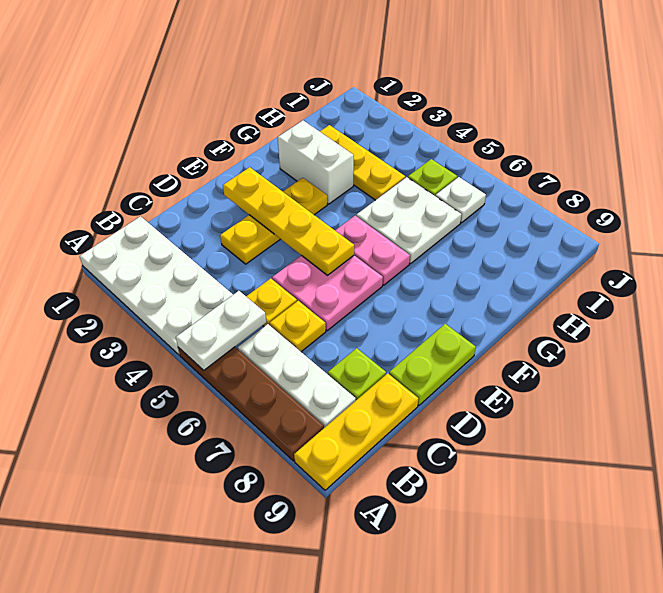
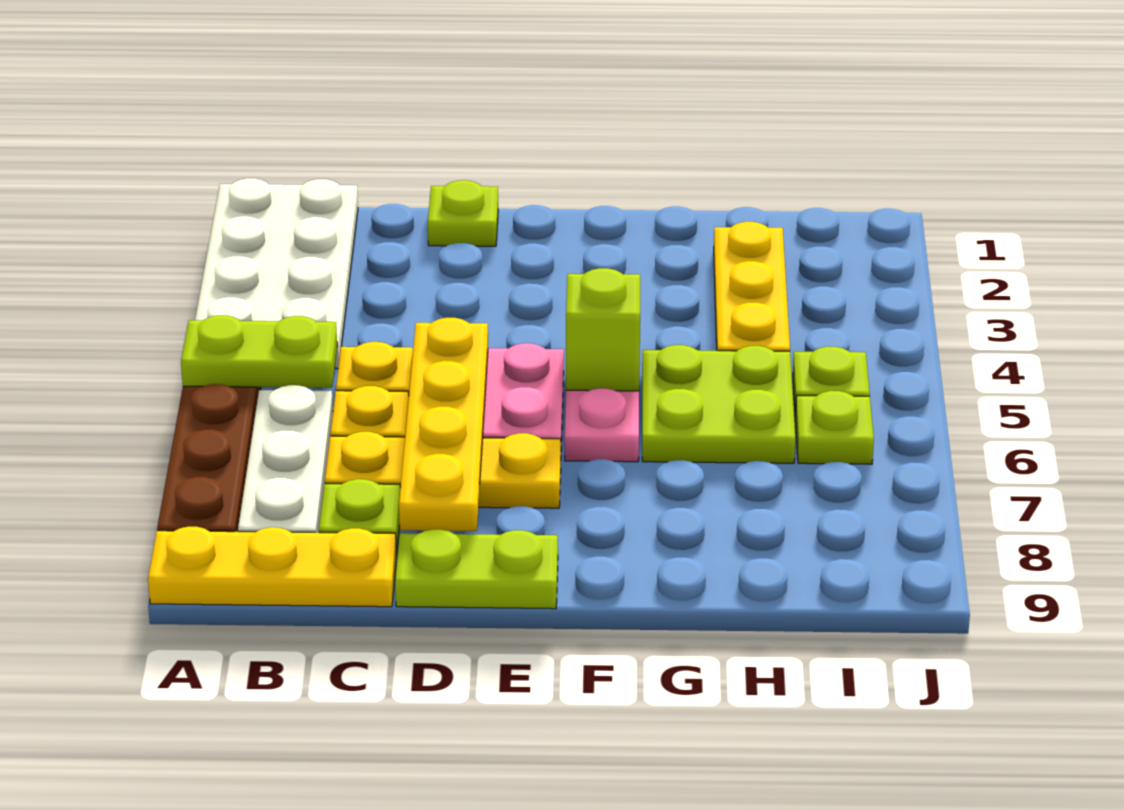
white plate A5:B5 level 2 -> lime plate A5:B5 level 2
none -> lime plate D1 level 1
yellow plate D3:F3 level 1 -> yellow plate C7:E7 level 1
yellow plate E2:E5 level 2 -> yellow plate D5:D8 level 2
none -> lime brick F5 level 2
white brick G2:G3 level 1 -> none
white plate G5:H6 level 1 -> lime plate G5:H6 level 1
white plate I6 level 1 -> lime plate I6 level 1

